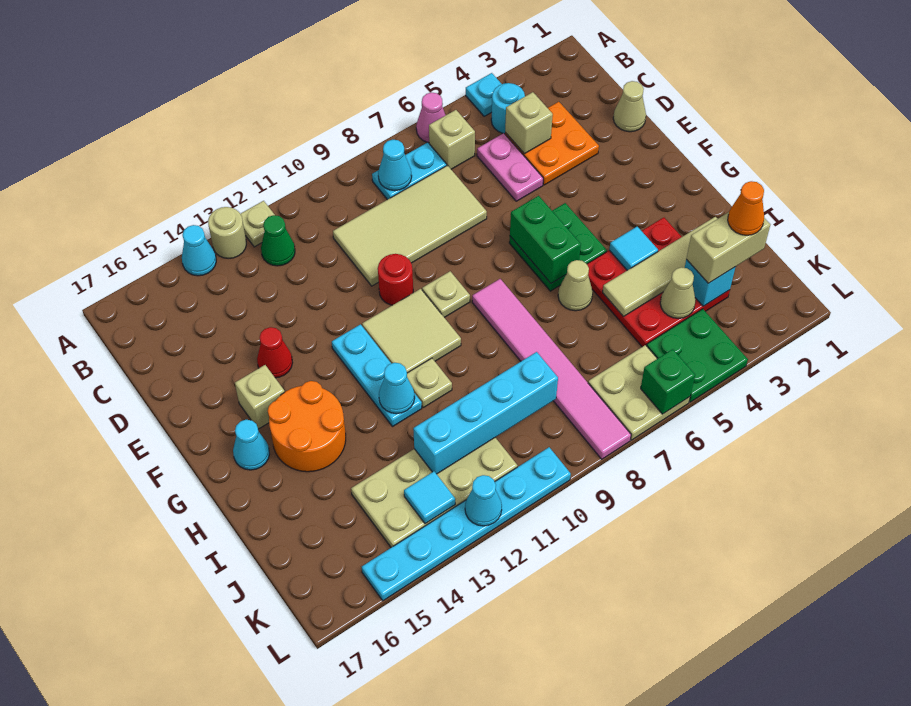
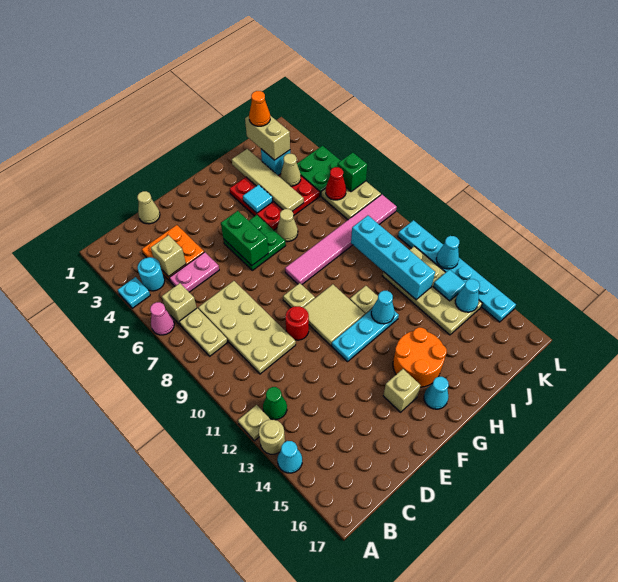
cyan plate B7:B8 level 1 -> tan plate B7:B8 level 1
cyan cone B8 level 2 -> cyan cone K14 level 2
tan tile C7:D10 level 1 -> tan plate C7:D10 level 1
red cone E14 level 1 -> red cone K6 level 2
green brick F6:G6 level 2 -> green brick F5:F6 level 2

